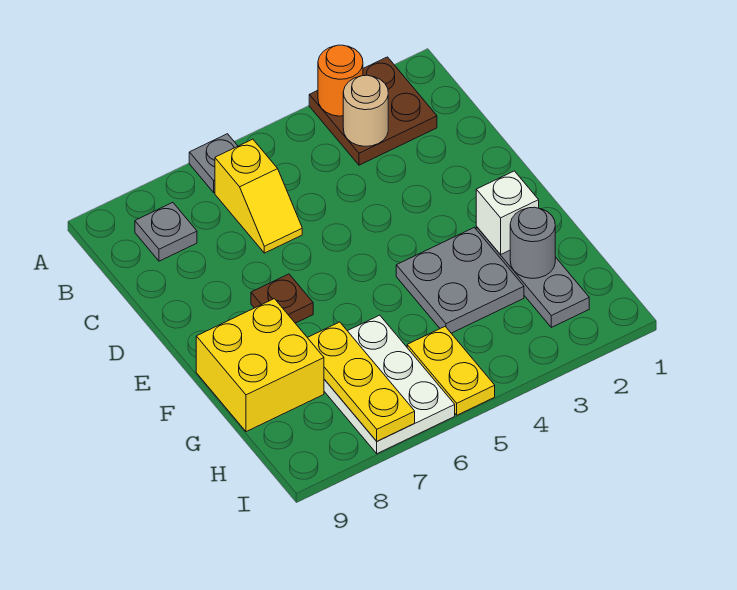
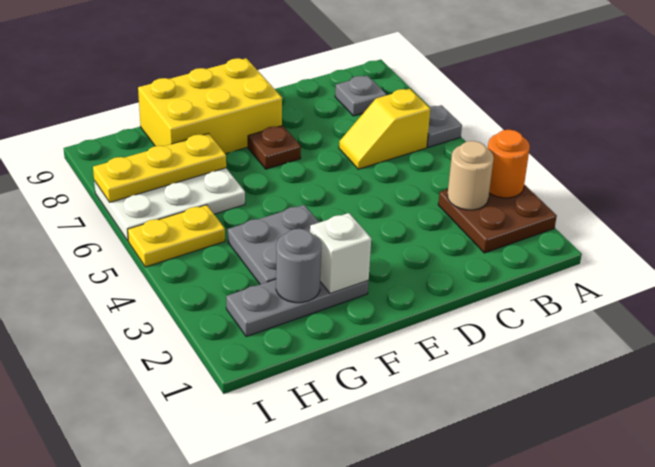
yellow brick F8:G9 level 1 -> yellow brick E8:G9 level 1

